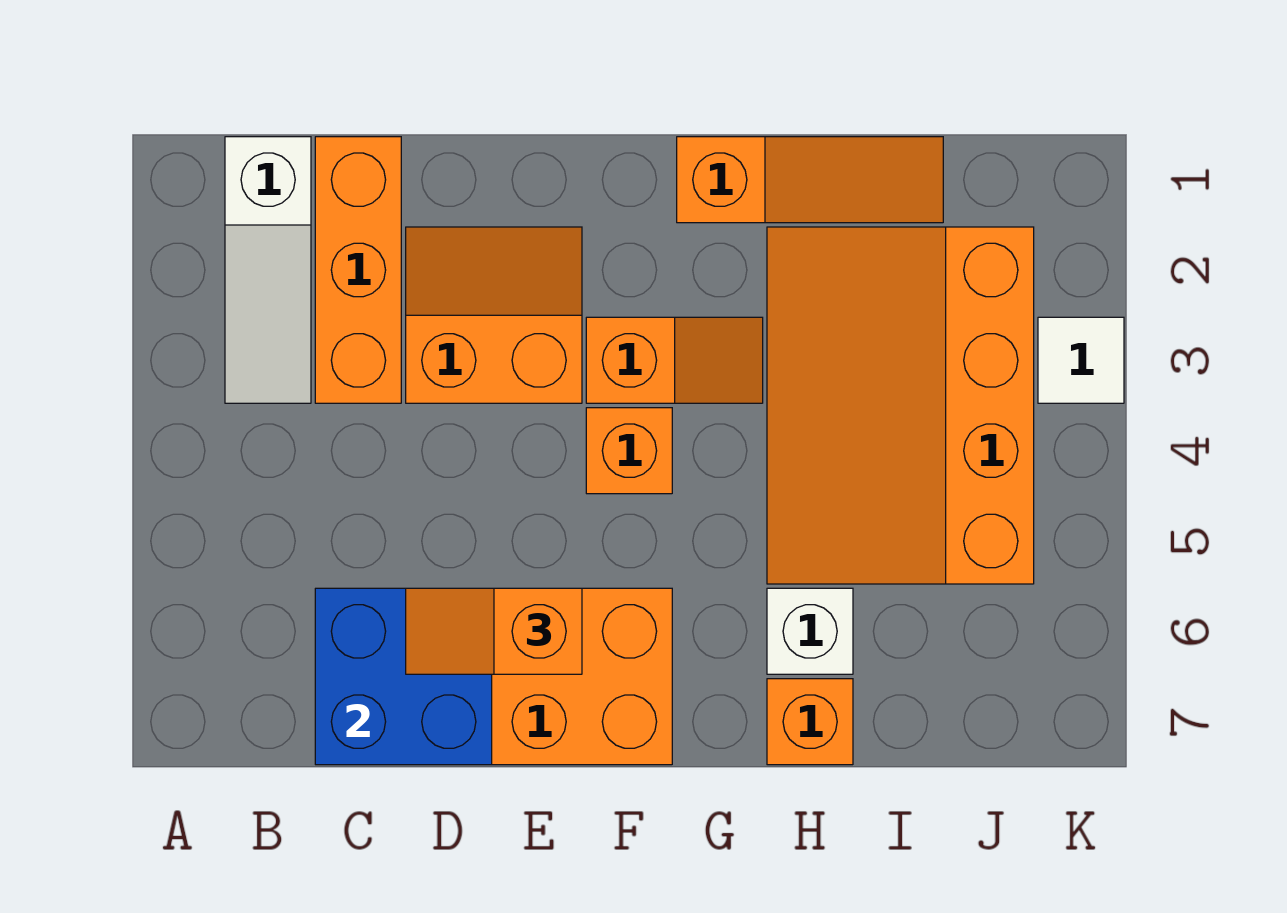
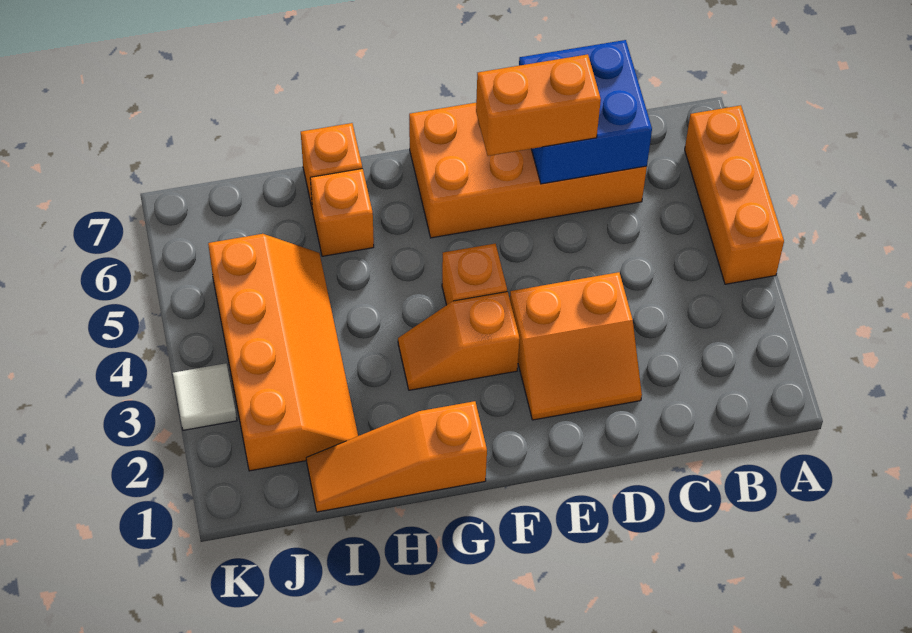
white slope B1:B3 level 1 top 1 -> none
orange brick C1:C3 level 1 -> orange brick A4:A6 level 1
orange slope D6:E6 level 3 top E -> orange brick D6:E6 level 3
orange slope H2:J5 level 1 top J -> orange slope I2:J5 level 1 top J
white brick H6 level 1 -> orange brick H6 level 1

